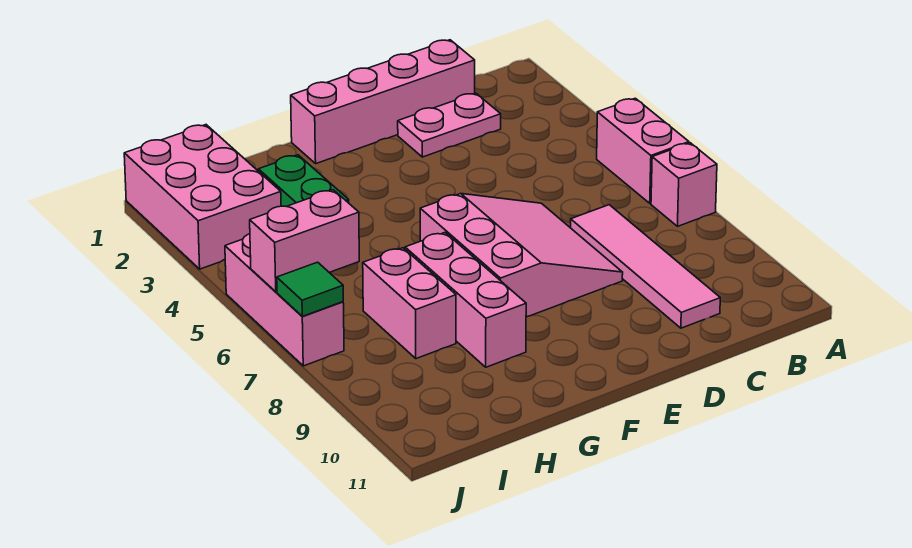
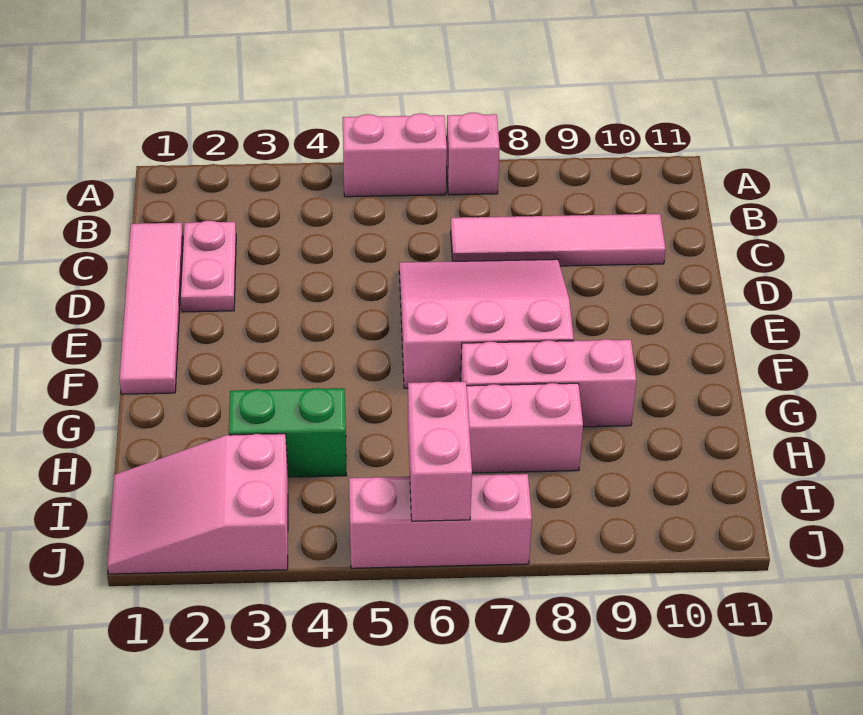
pink brick C1:F1 level 1 -> pink tile C1:F1 level 1
pink brick I1:J3 level 1 -> pink slope I1:J3 level 1 top 3
green tile J7 level 2 -> none

